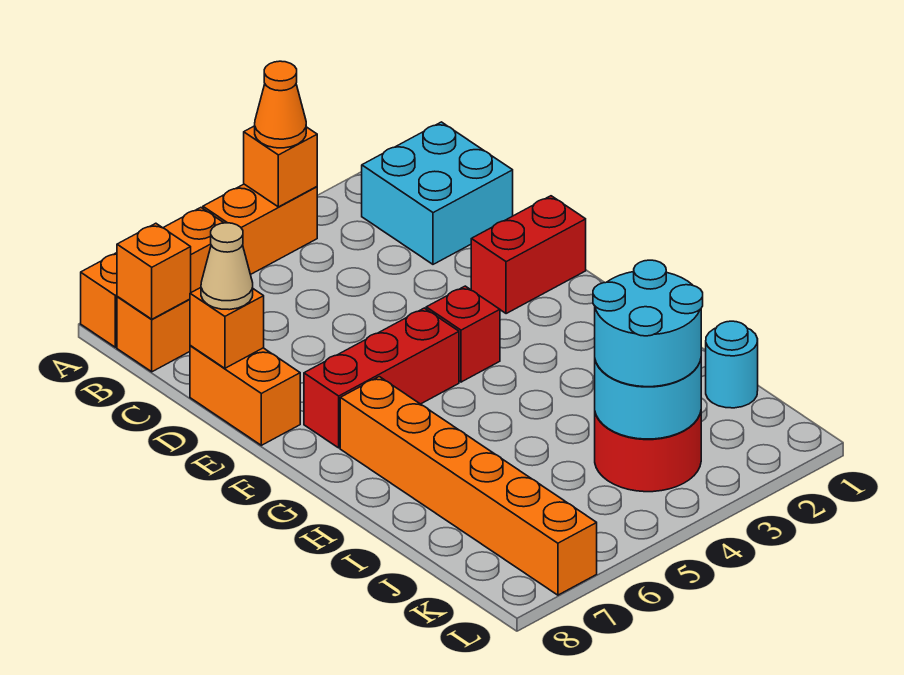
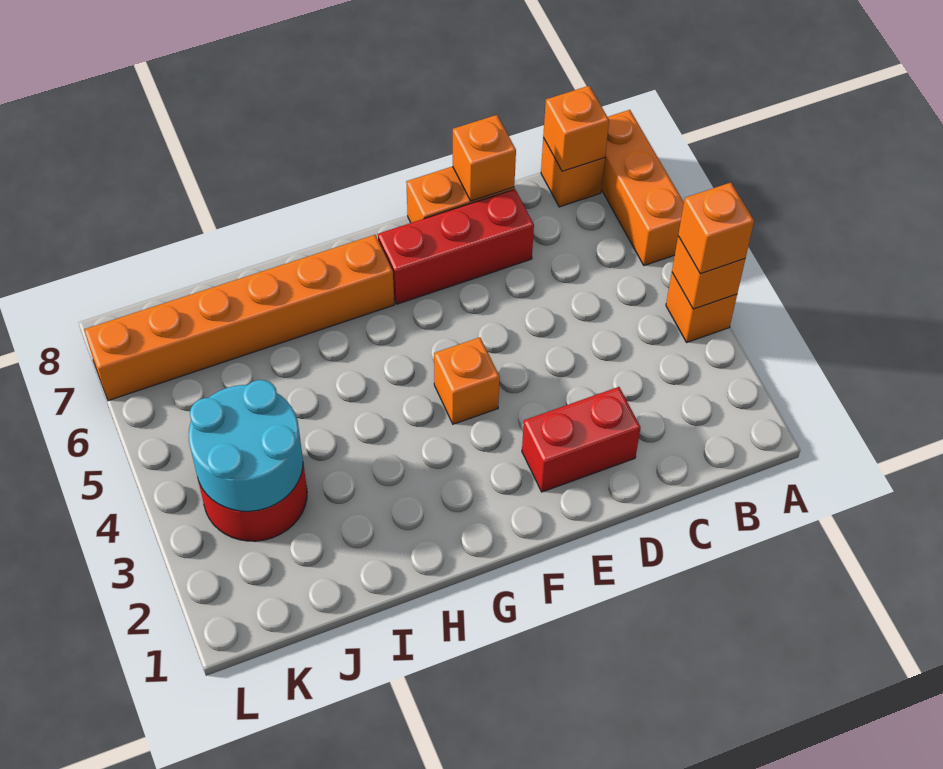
orange brick A4:A5 level 1 -> orange brick A4 level 1
orange cone A4 level 3 -> orange brick A4 level 3
cyan brick B1:C2 level 1 -> none
tan cone D8 level 3 -> none
red brick E1:E2 level 1 -> red brick D2:E2 level 1
red brick F4 level 1 -> orange brick F4 level 1
red brick F5:F7 level 1 -> red brick D7:F7 level 1
cyan round brick J1 level 1 -> none
cyan round brick J3:K4 level 3 -> none

